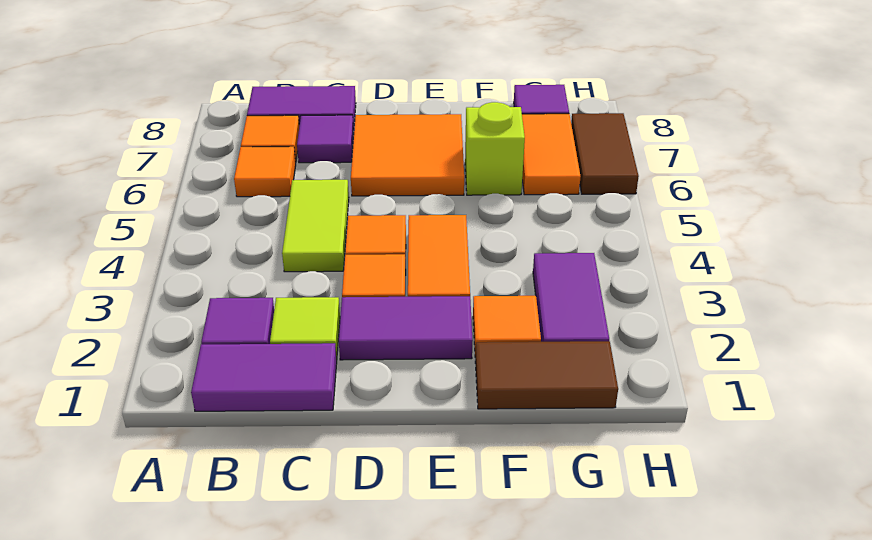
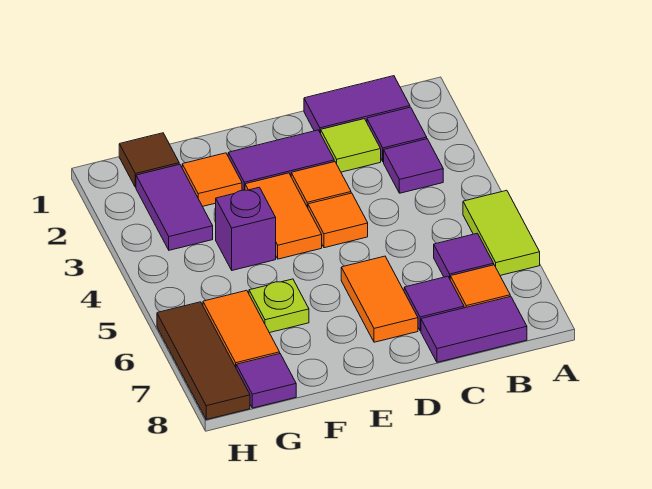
none -> purple tile B3 level 1
orange tile B6 level 1 -> purple tile B6 level 1
lime tile C4:C5 level 1 -> lime tile A5:A6 level 1
orange tile D6:E7 level 1 -> orange tile D6:D7 level 1
brown tile F1:G1 level 1 -> brown tile G1 level 1
none -> purple brick F4 level 1
lime brick F6 level 1 -> lime plate F6 level 1
brown tile H6:H7 level 1 -> brown tile H6:H8 level 1

